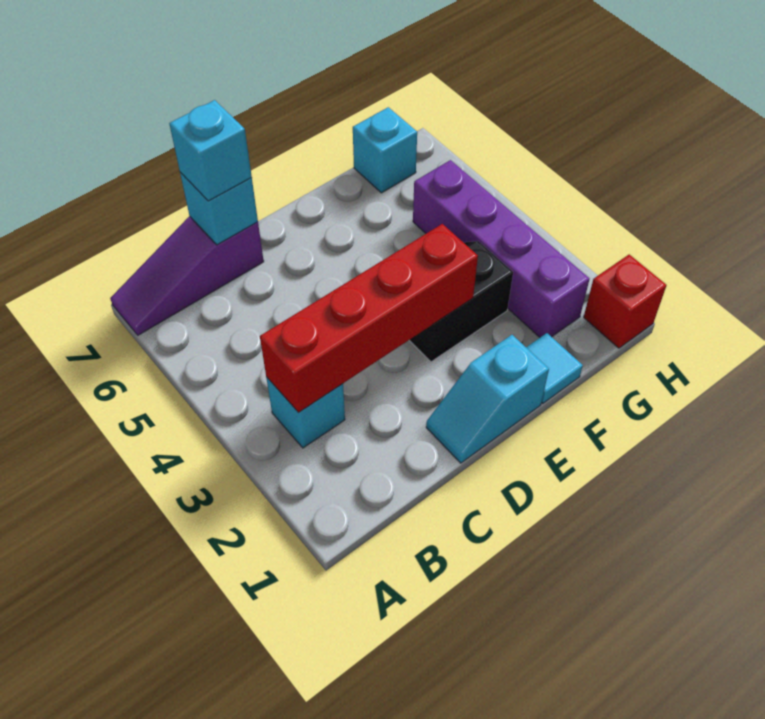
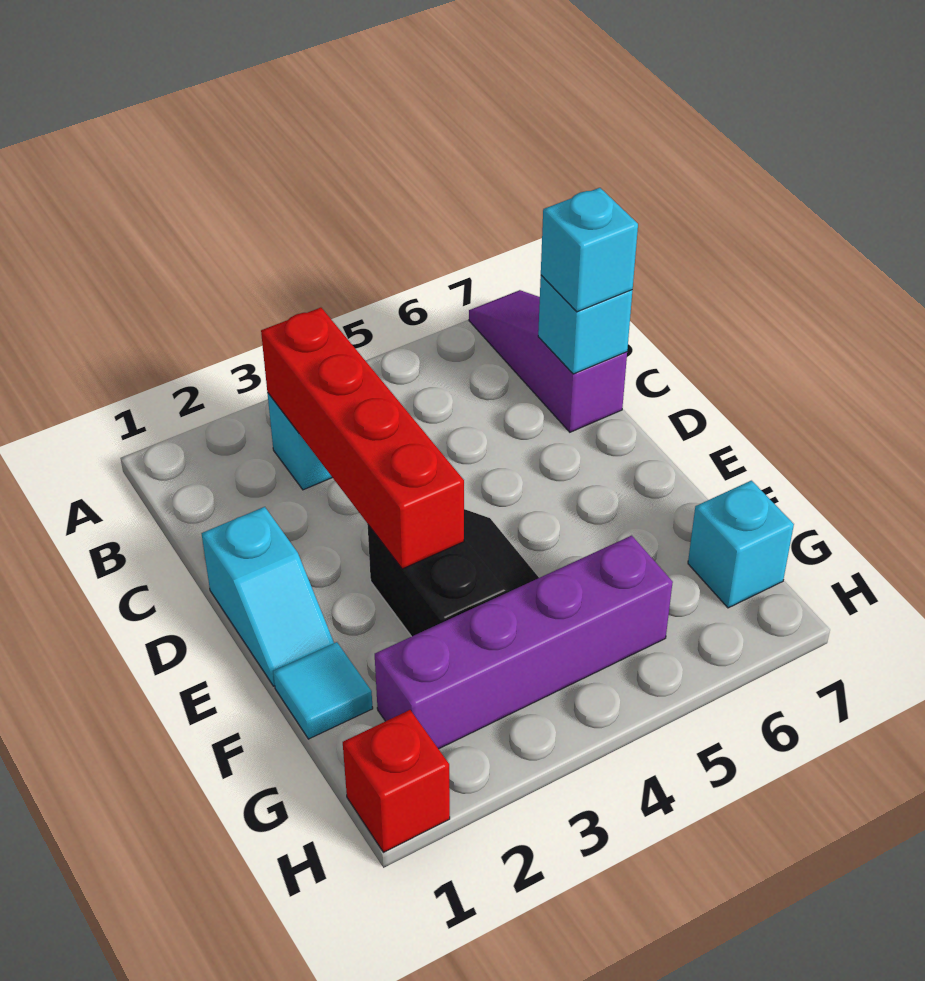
cyan slope D1:E1 level 1 top E -> cyan slope D1:E1 level 1 top D

